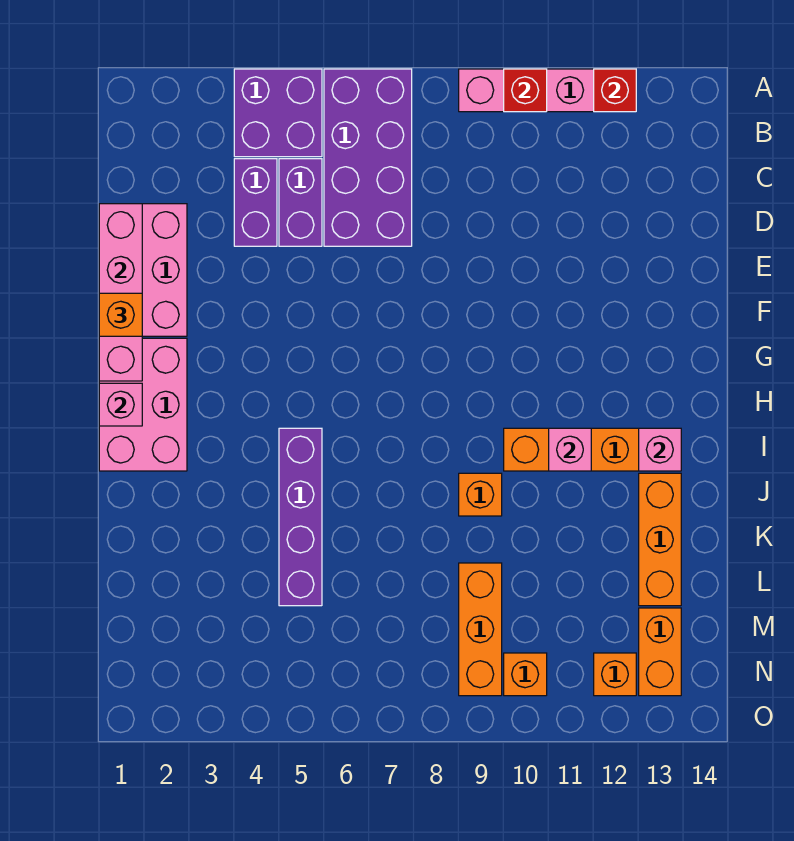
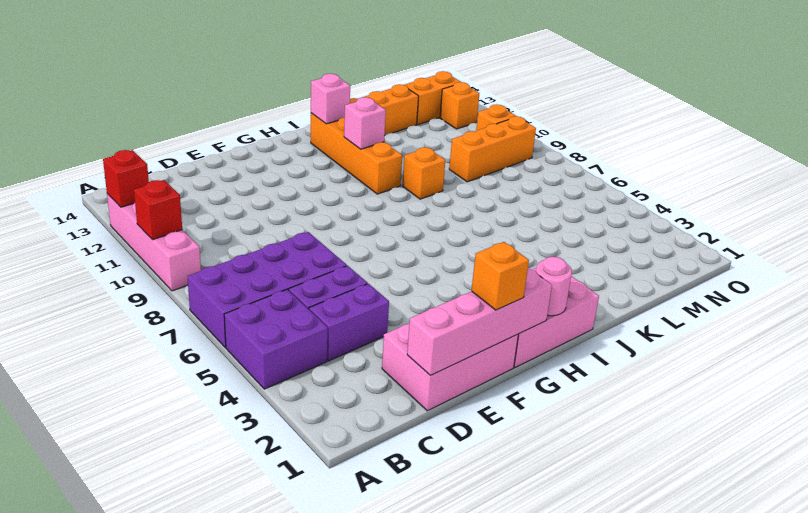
pink brick H1 level 2 -> pink round brick H1 level 2
purple brick I5:L5 level 1 -> none

